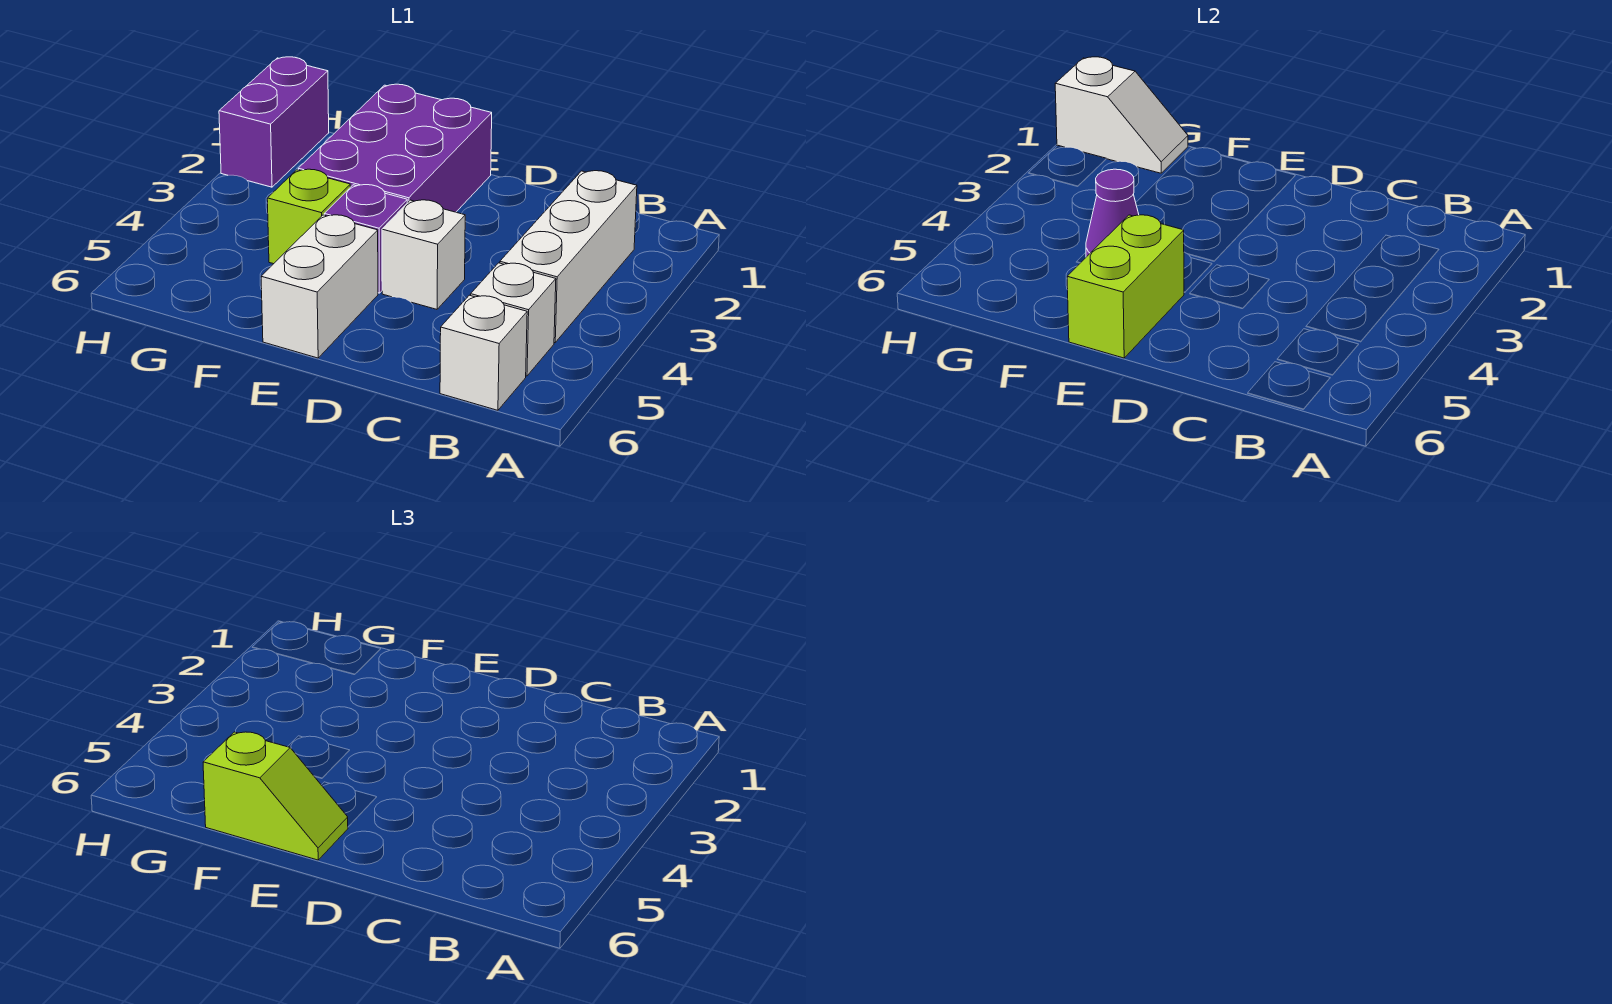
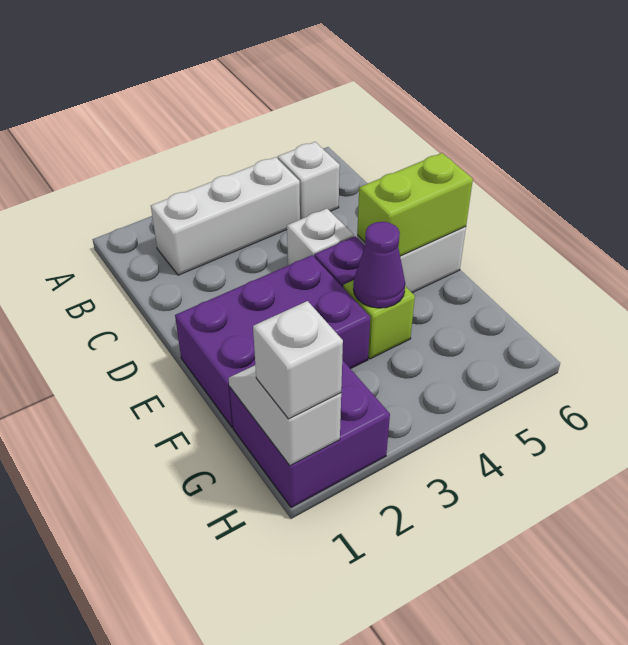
white brick B6 level 1 -> white brick H1 level 3
lime slope E6:F6 level 3 top F -> none
purple brick H1:H2 level 1 -> purple brick G1:H2 level 1

